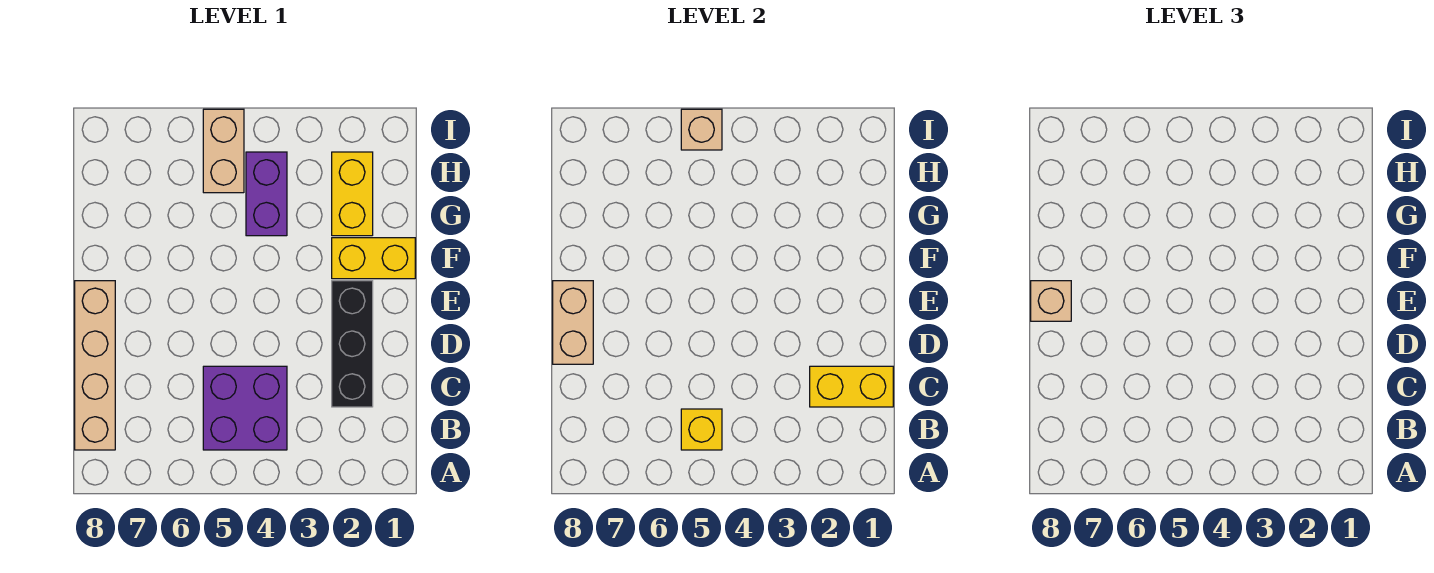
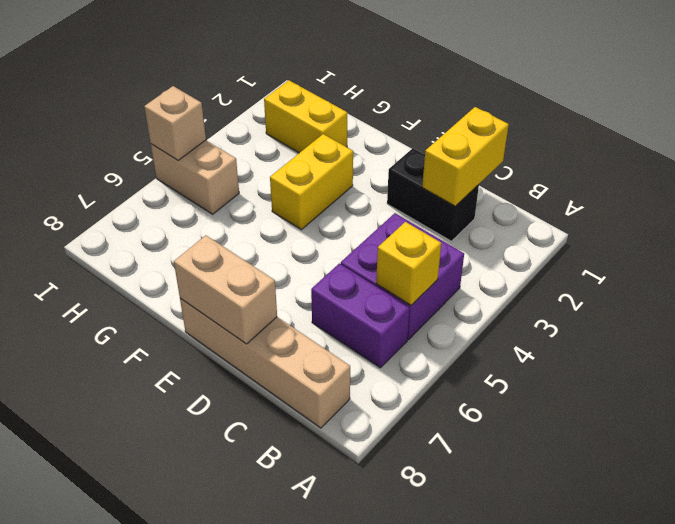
black brick C2:E2 level 1 -> black brick C2:D2 level 1
tan brick E8 level 3 -> none
yellow brick F1:F2 level 1 -> yellow brick F3:F4 level 1
purple brick G4:H4 level 1 -> purple brick B6:C6 level 1

